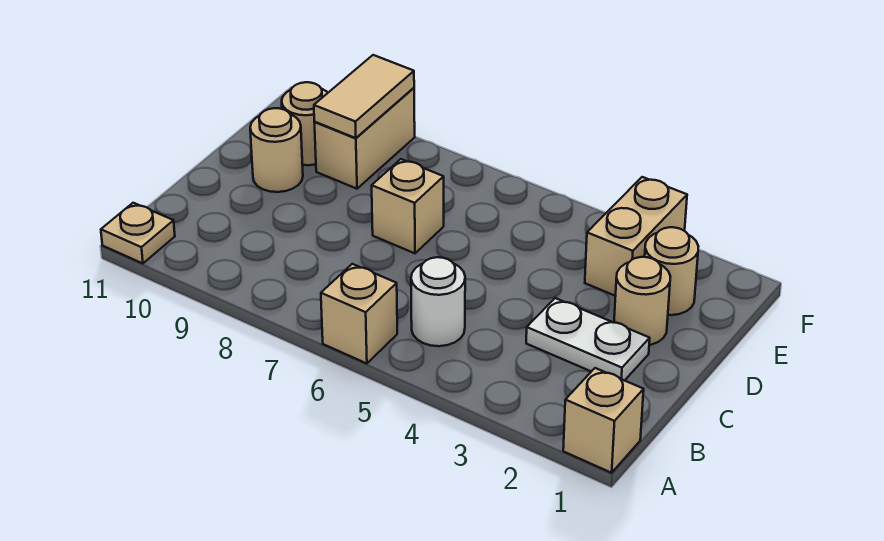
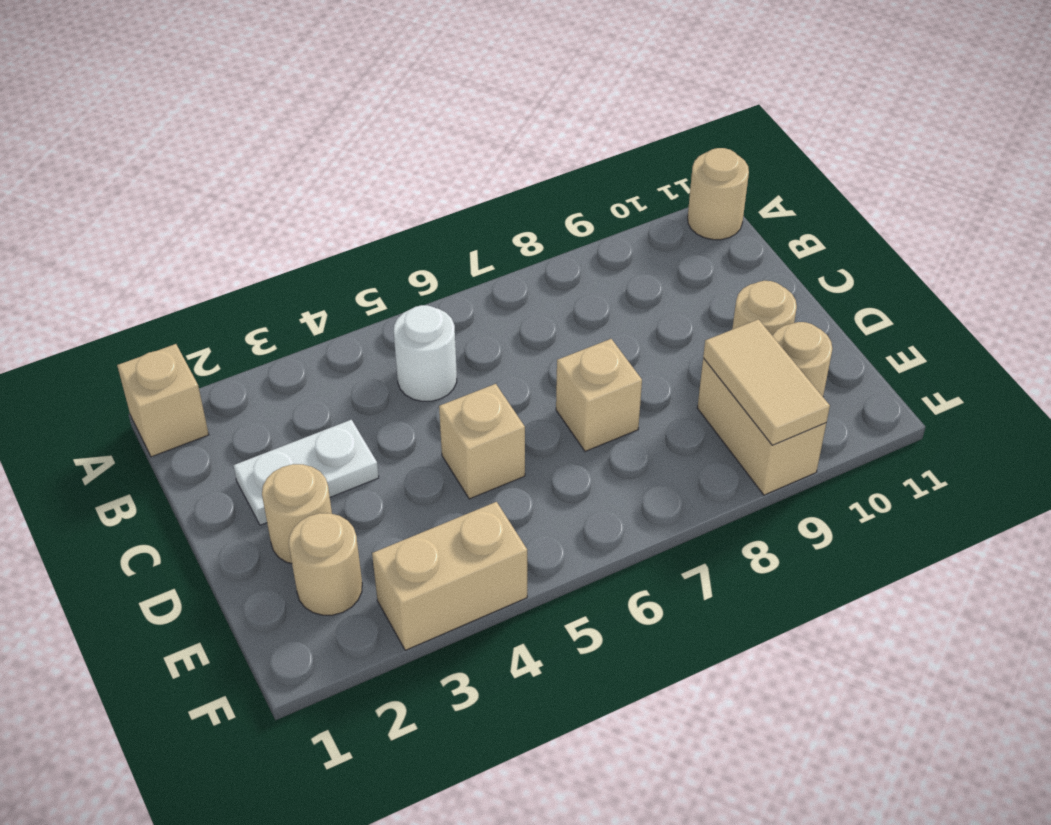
tan brick A6 level 1 -> tan brick D5 level 1
tan plate A11 level 1 -> tan round brick A11 level 1
tan brick E3:F3 level 1 -> tan brick F3:F4 level 1

